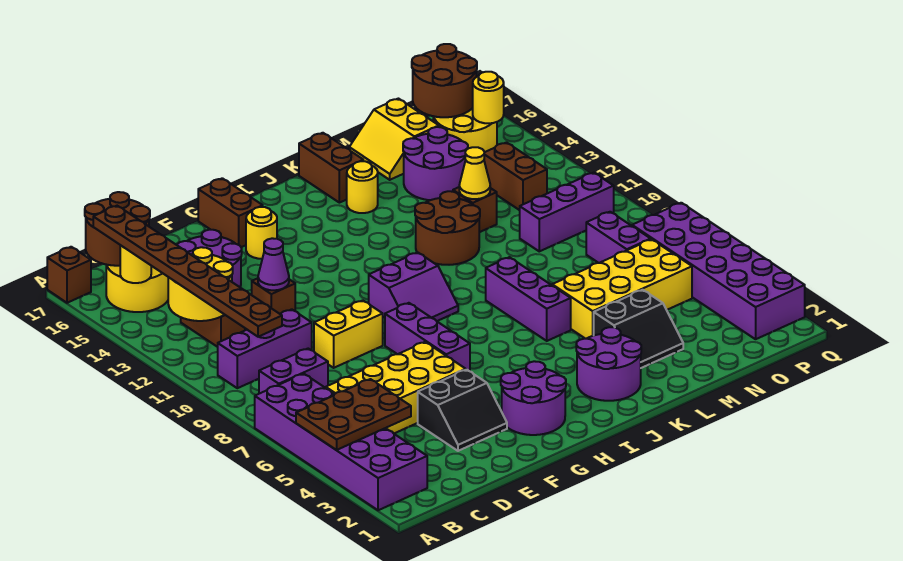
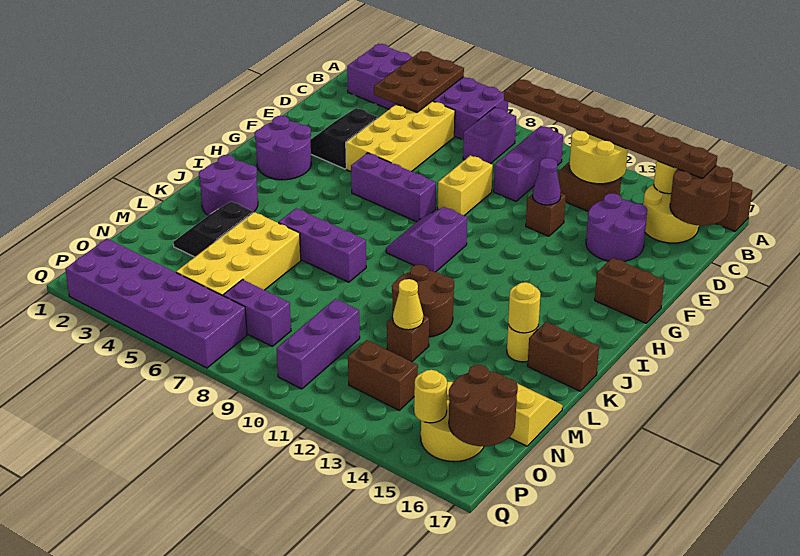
yellow round brick G15 level 1 -> yellow round brick K15 level 2
purple round brick M14:N15 level 1 -> none

